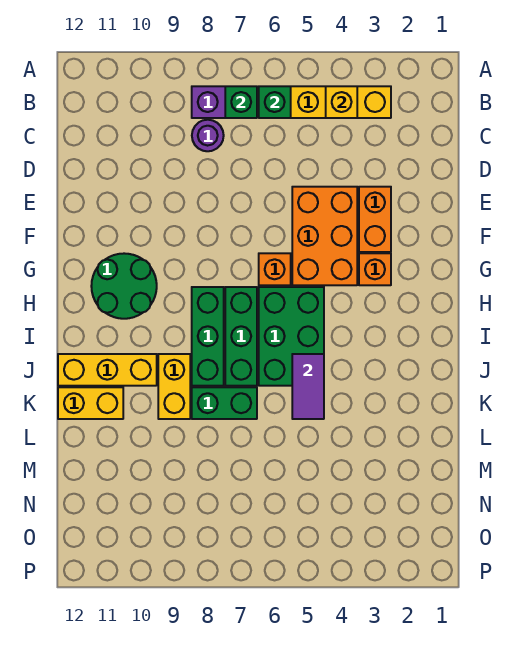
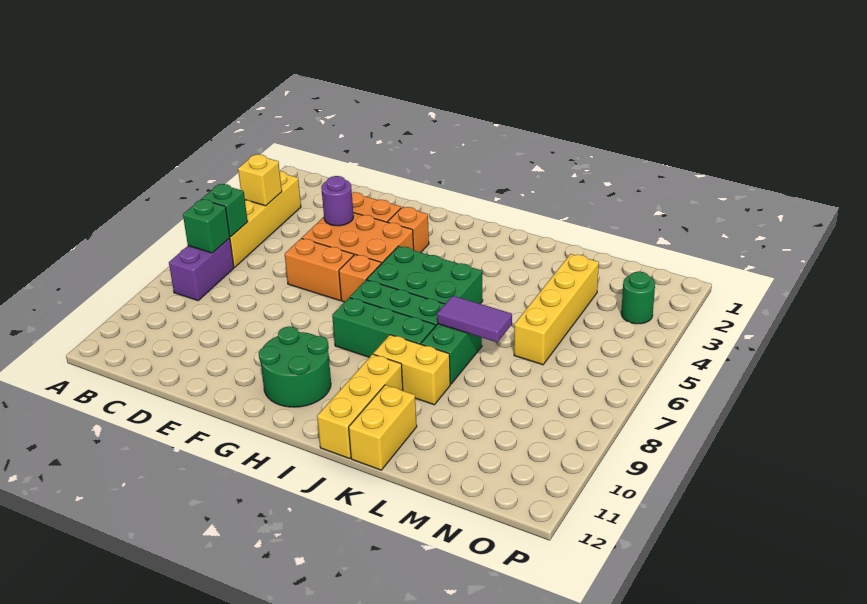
purple round brick C8 level 1 -> purple round brick E4 level 2
none -> orange brick E6:F6 level 1
purple tile J5:K5 level 2 -> purple tile K7:L7 level 2
none -> yellow brick M3:M6 level 1
none -> green round brick O3 level 1

